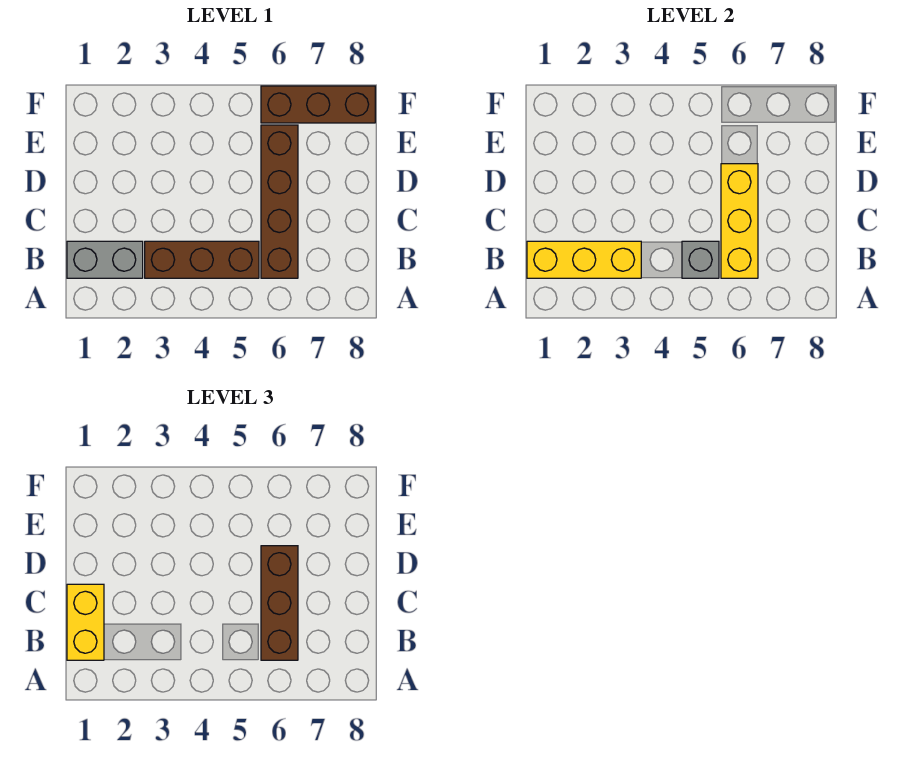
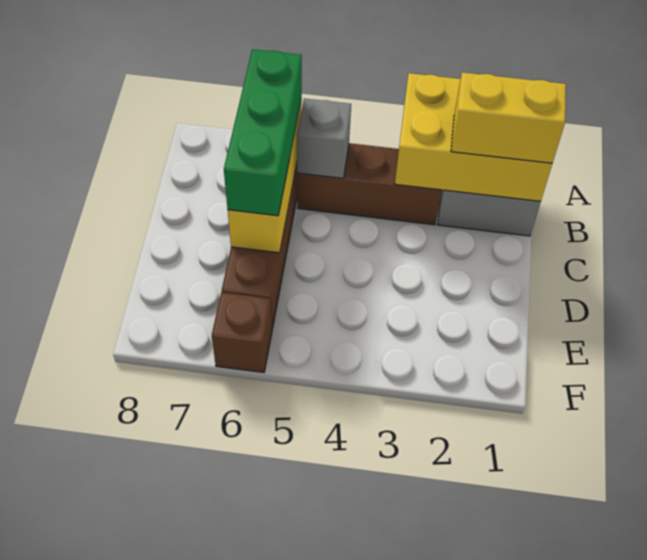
yellow brick B1:B3 level 2 -> yellow brick A1:B3 level 2
yellow brick B1:C1 level 3 -> yellow brick B1:B2 level 3
brown brick B6:D6 level 3 -> green brick B6:D6 level 3
brown brick F6:F8 level 1 -> brown brick F6 level 1

